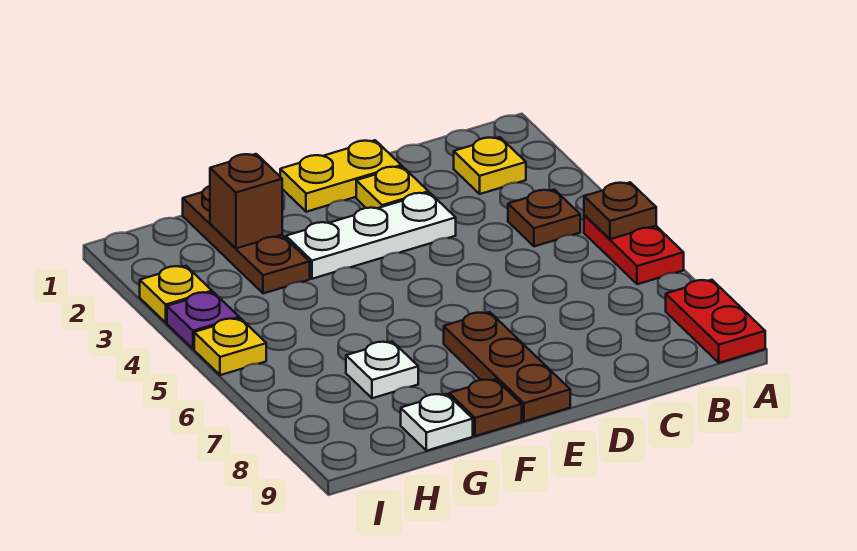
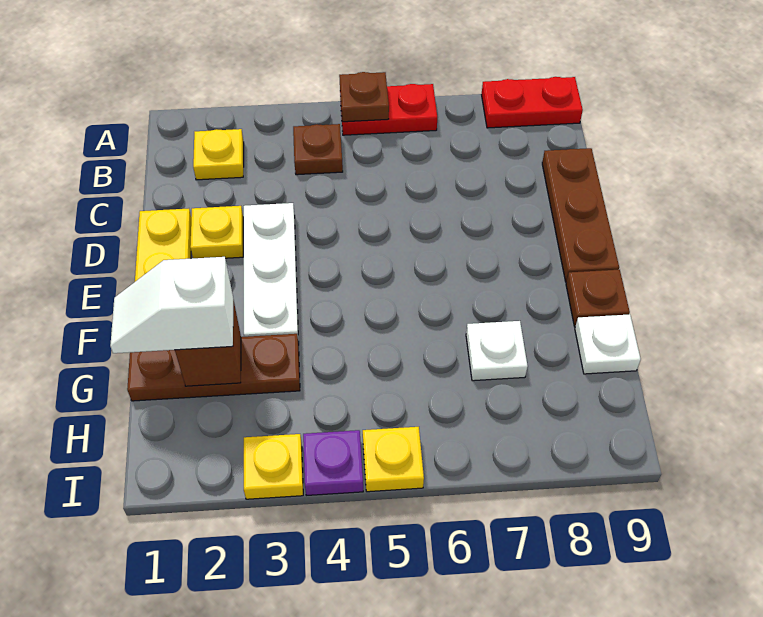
brown plate E7:E9 level 1 -> brown plate C9:E9 level 1
none -> white slope G1:G2 level 3 top 2

